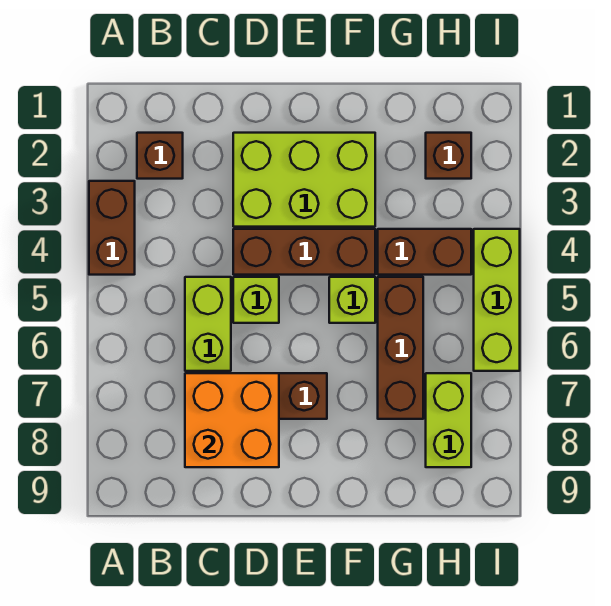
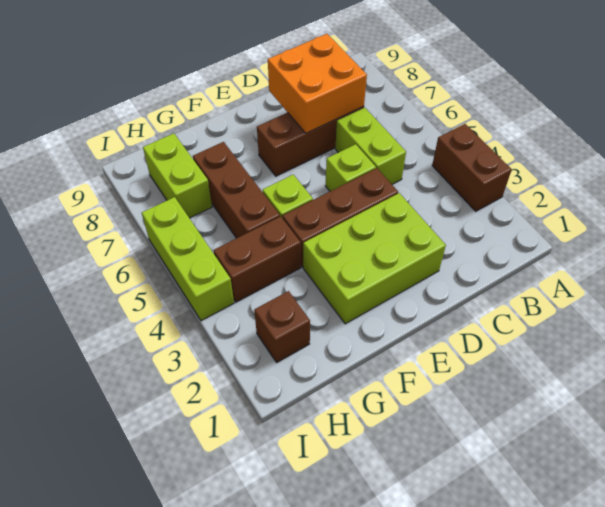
brown brick B2 level 1 -> none

